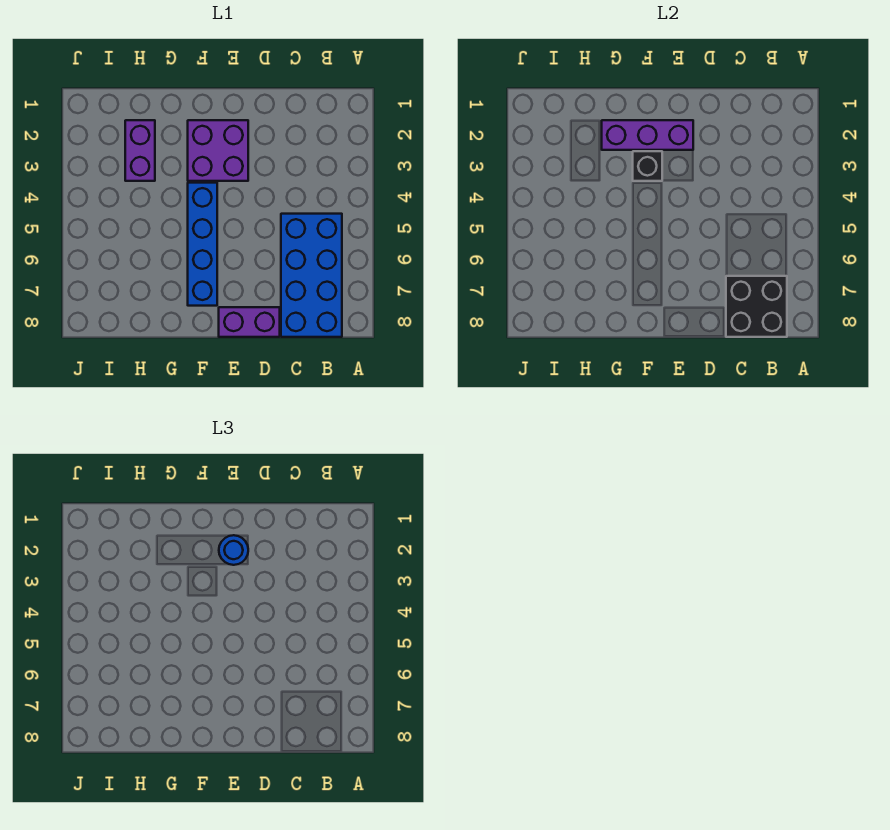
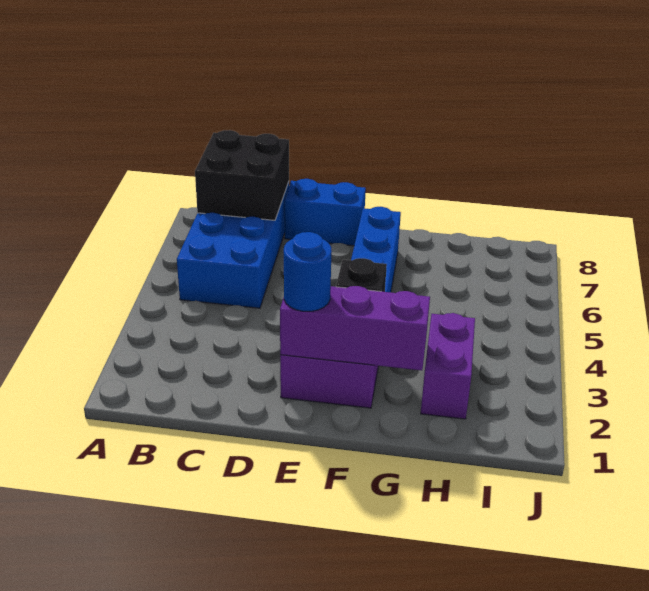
purple brick D8:E8 level 1 -> blue brick D8:E8 level 1

